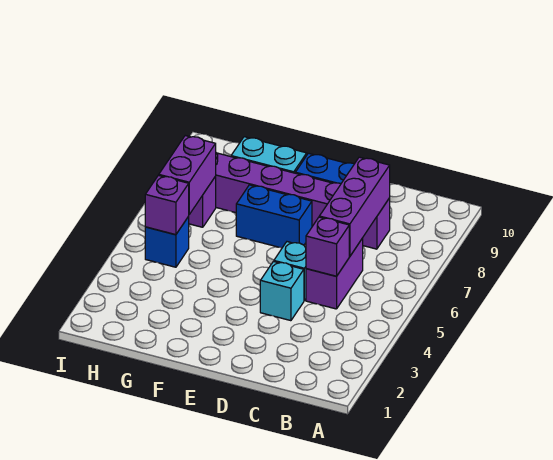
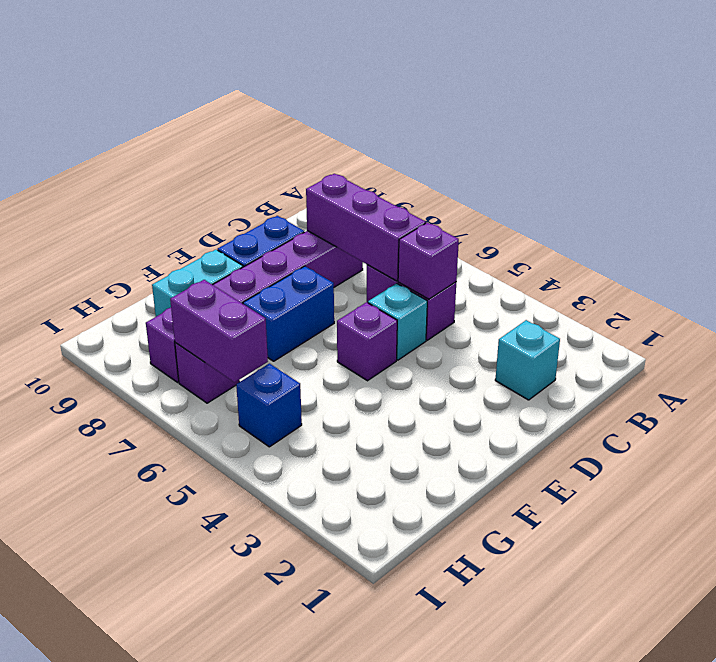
cyan brick D4 level 1 -> cyan brick C2 level 1
purple brick H5 level 2 -> purple brick E5 level 1

